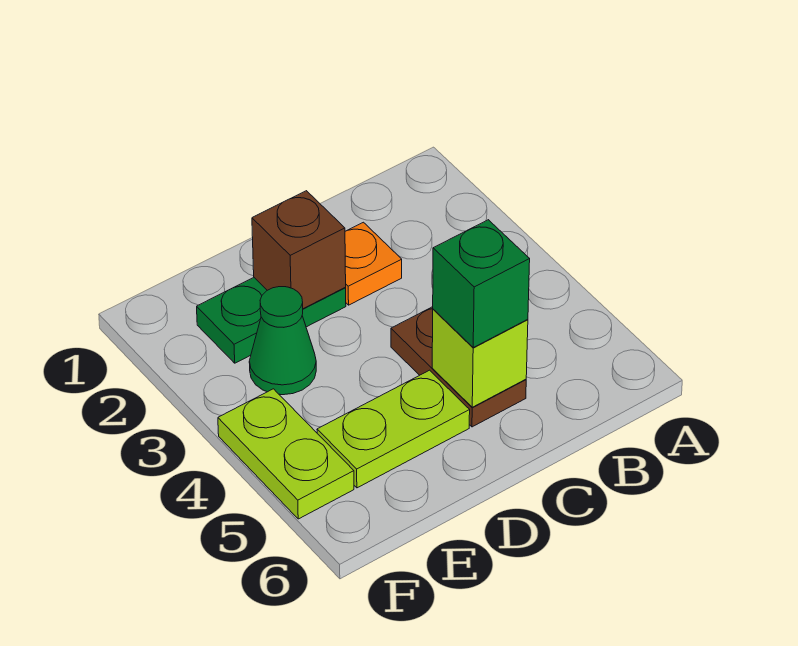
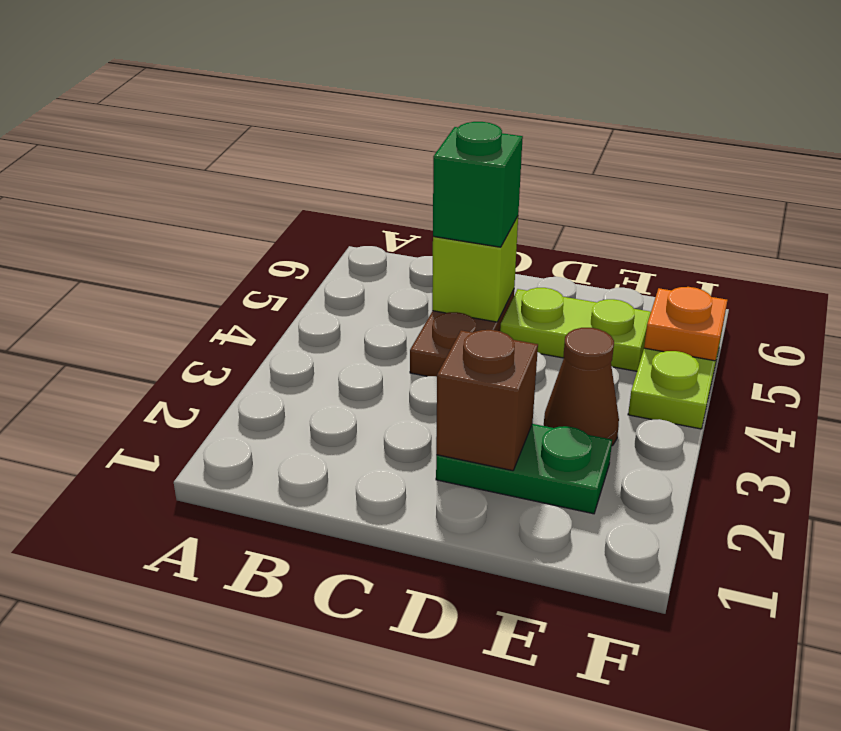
orange plate C2 level 1 -> orange plate F5 level 2
green cone E3 level 1 -> brown cone E3 level 1

